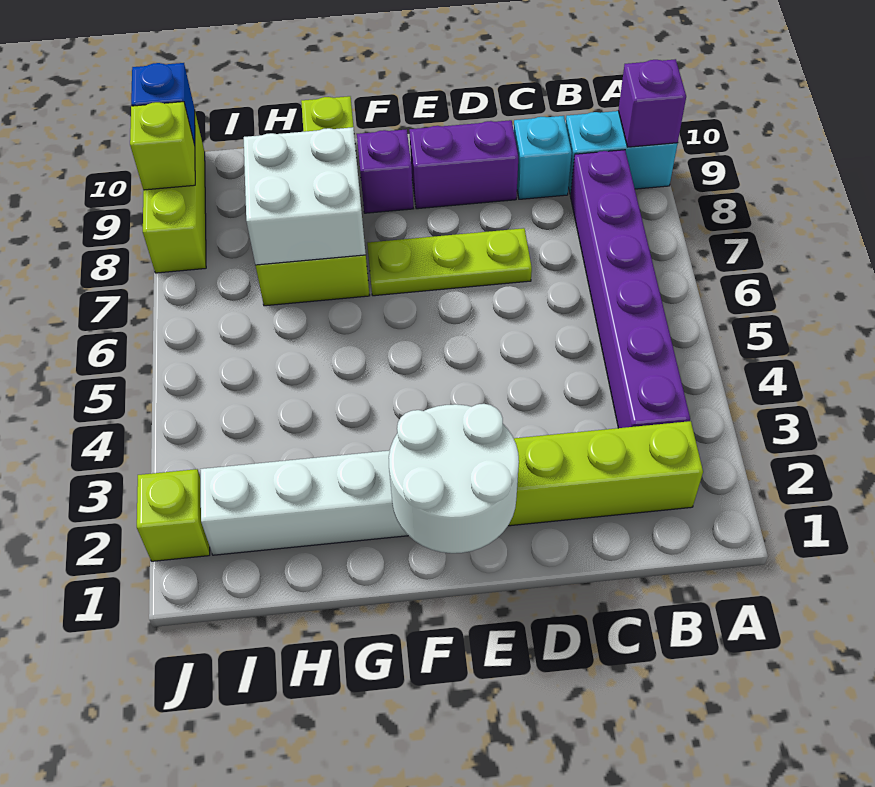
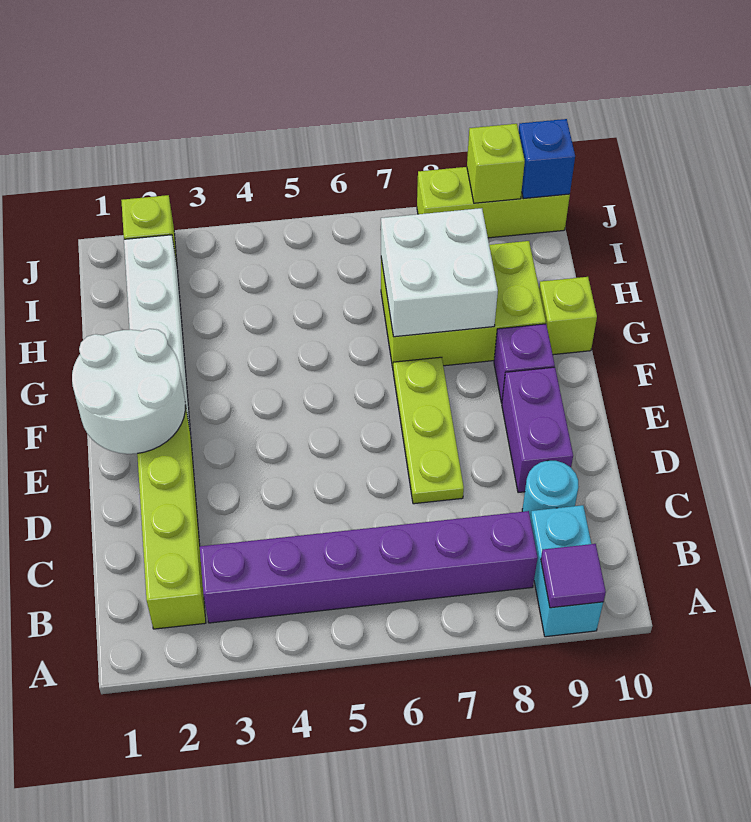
purple brick A9 level 2 -> purple tile A9 level 2
cyan brick C9 level 1 -> cyan round brick C9 level 1

